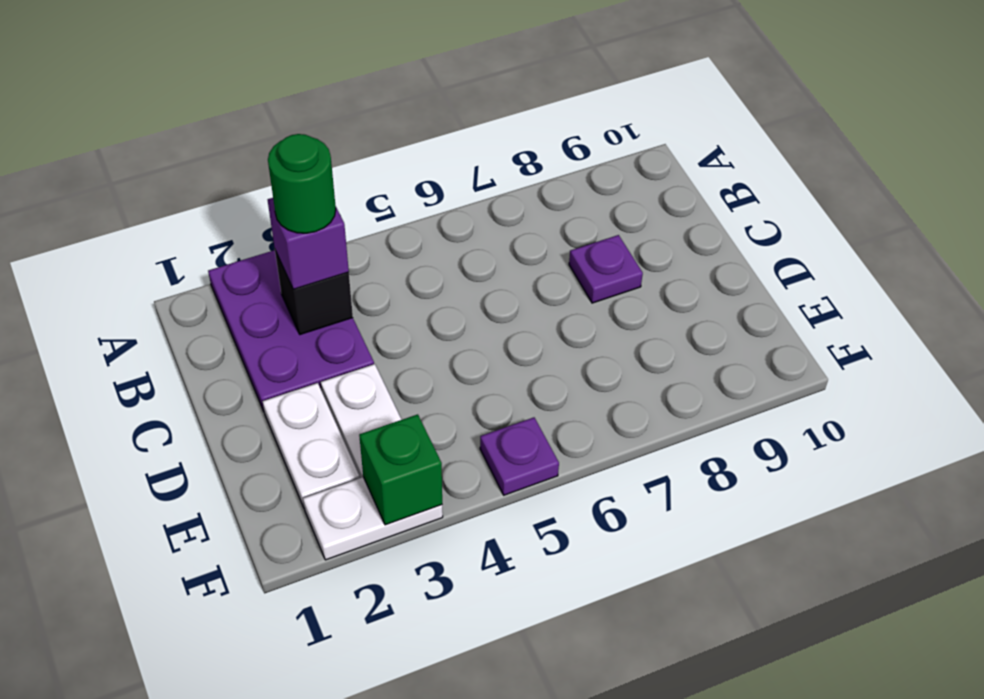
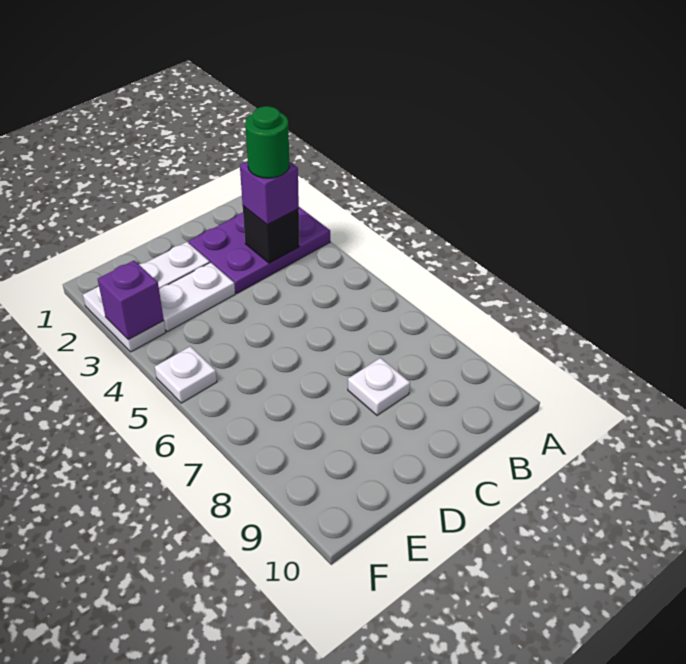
purple plate C8 level 1 -> white plate C8 level 1
green brick F3 level 2 -> purple brick F3 level 2
purple plate F5 level 1 -> white plate F5 level 1

